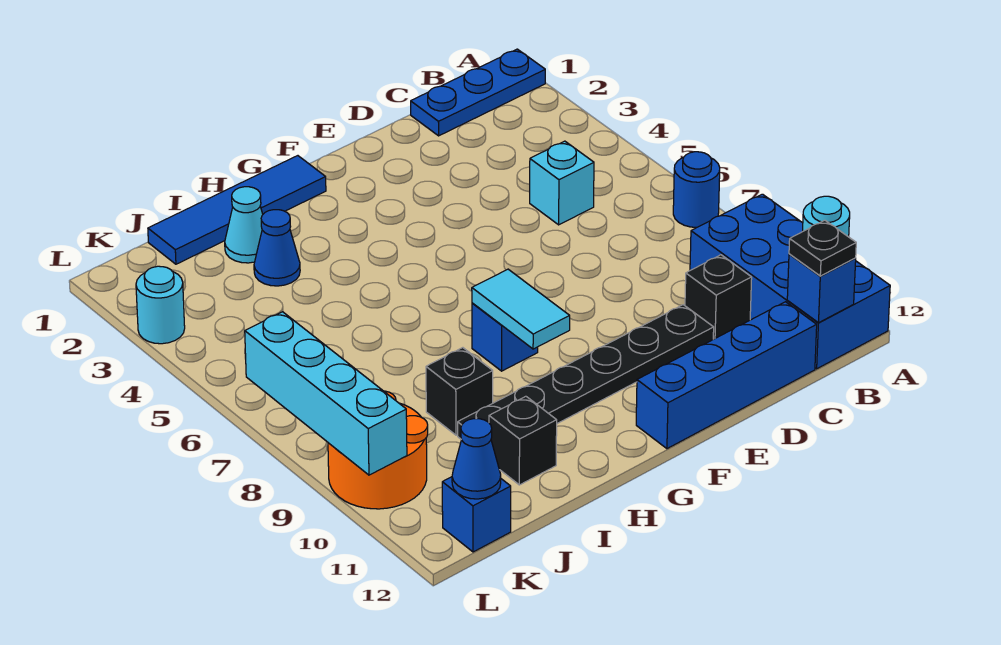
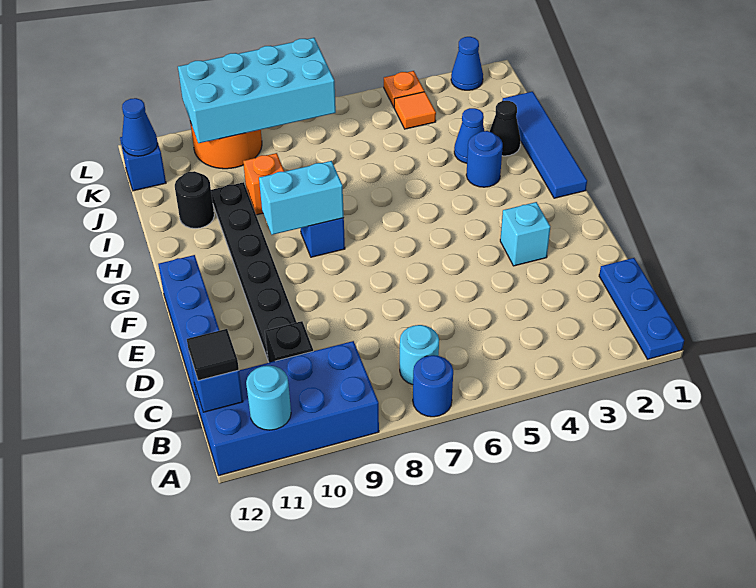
black plate B12 level 3 -> black tile B12 level 3
cyan brick C5 level 1 -> cyan brick E3 level 1
cyan tile G8:G9 level 2 -> cyan brick G8:G9 level 2
none -> blue round brick H3 level 1
cyan cone I2 level 1 -> black cone I2 level 1
black brick I9 level 1 -> orange brick I9 level 1
black brick I11 level 1 -> black round brick I11 level 1
none -> orange tile K4 level 1
none -> blue cone L2 level 1
cyan round brick L3 level 1 -> cyan round brick B7 level 1
none -> orange plate L4 level 1
cyan brick L7:L10 level 2 -> cyan brick K7:L10 level 2

